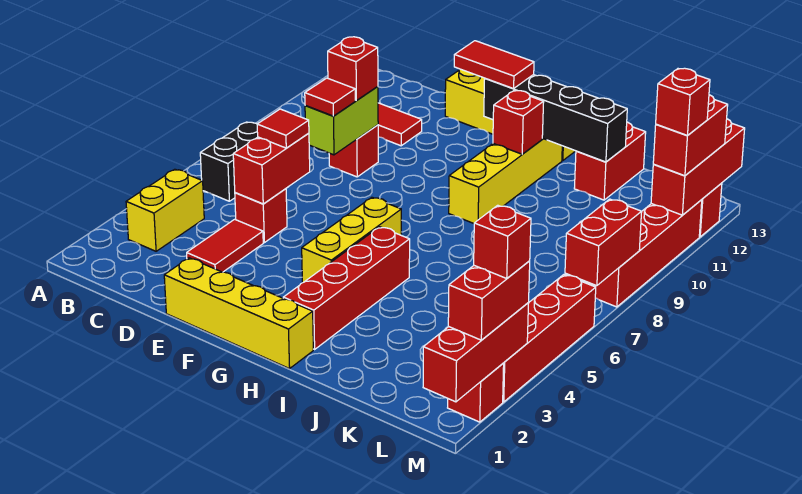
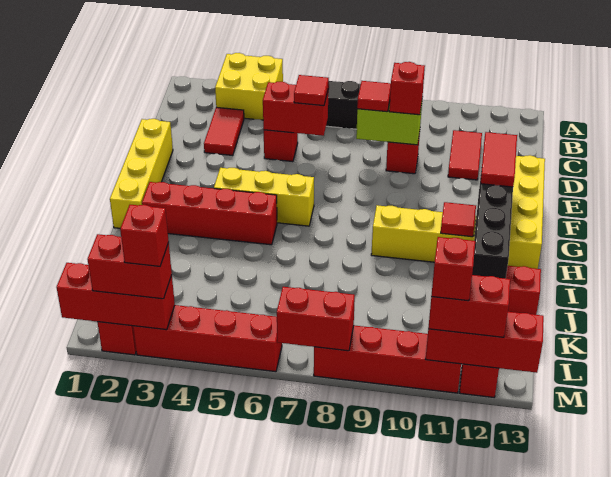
yellow brick B3:B4 level 1 -> yellow brick A3:B4 level 1
red tile D3:D4 level 1 -> red tile C3:D3 level 1
red brick H11 level 2 -> red tile H11 level 2

